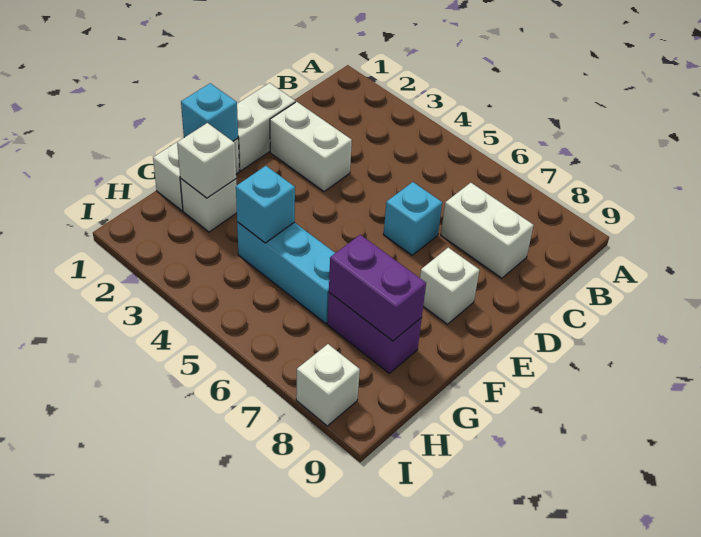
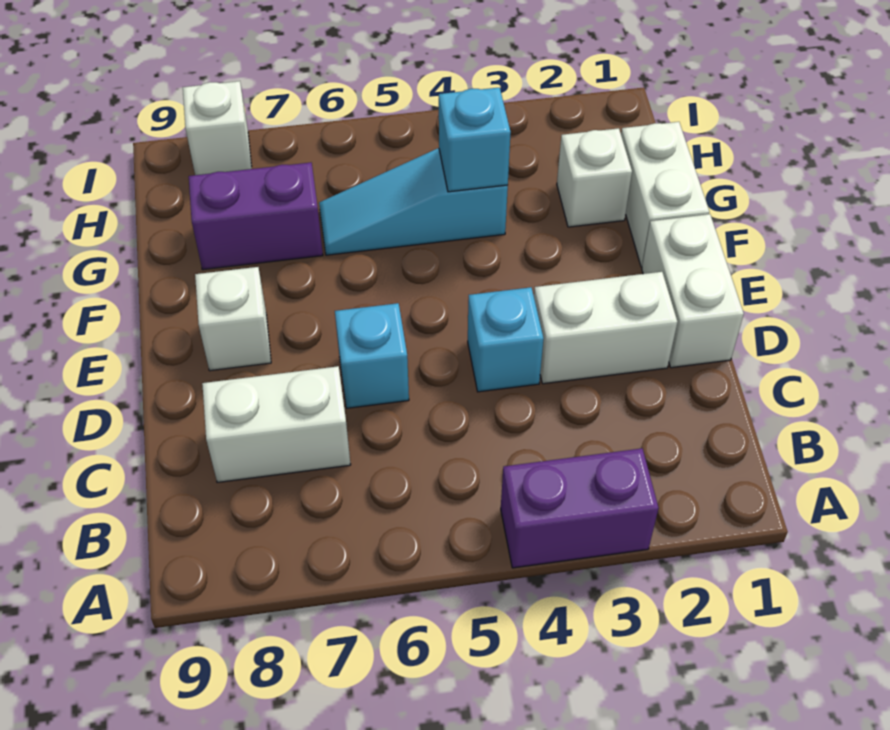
cyan brick F1 level 2 -> cyan brick D4 level 1
white brick G2 level 2 -> none
cyan brick G4:G6 level 1 -> cyan slope G4:G6 level 1 top 4
purple brick G7:G8 level 2 -> purple brick A3:A4 level 1

